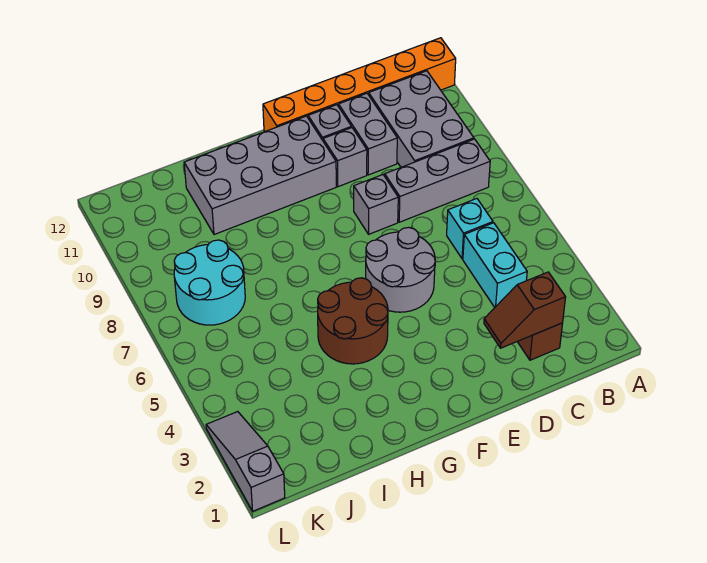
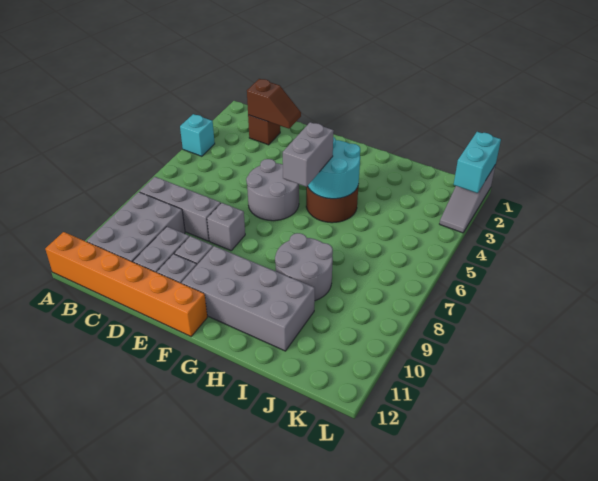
cyan brick C4:C5 level 1 -> cyan brick L1:L2 level 2
cyan brick C6 level 1 -> cyan brick A4 level 1
none -> grey brick G5:G6 level 3
none -> grey round brick H8:I9 level 1
cyan round brick J7:K8 level 1 -> cyan round brick G4:H5 level 2

